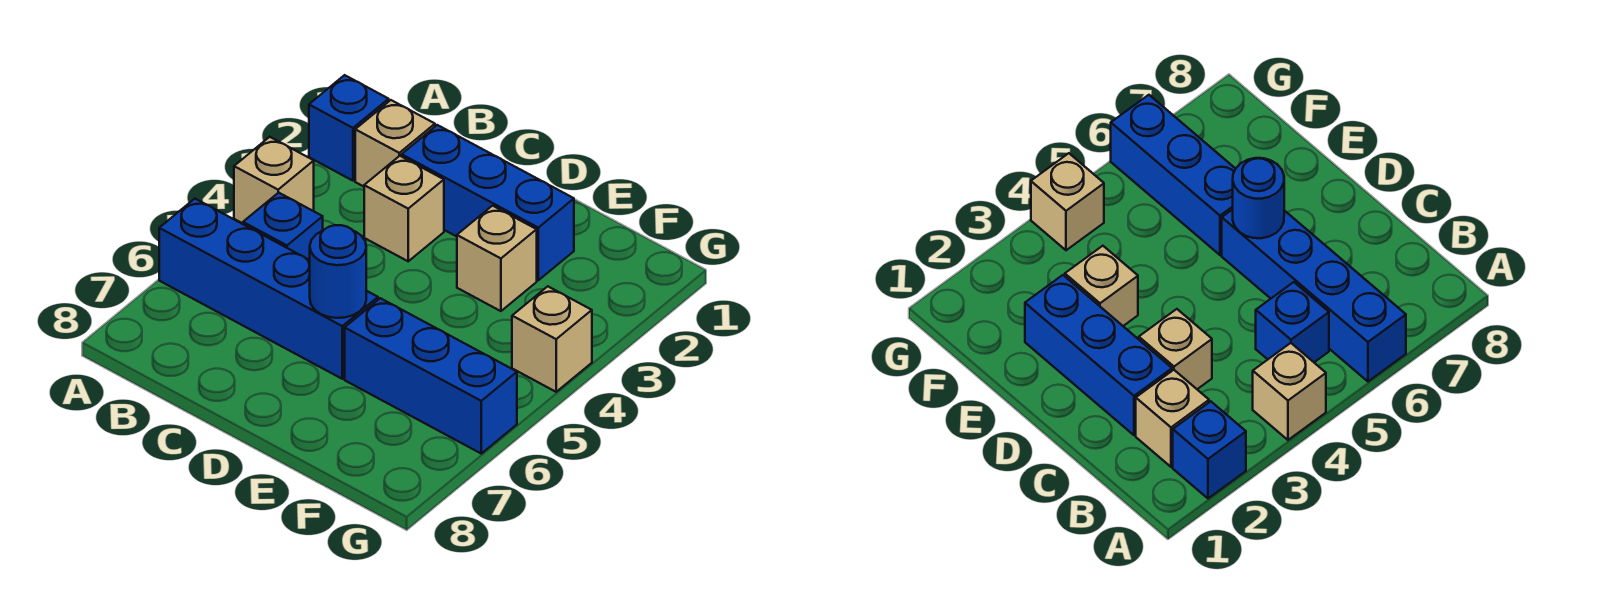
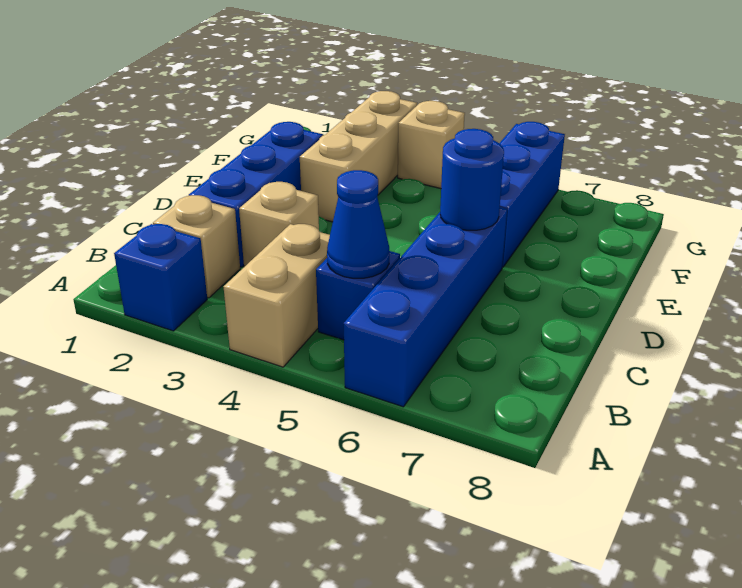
tan brick A4 level 1 -> tan brick A4:B4 level 1
none -> blue cone B5 level 2
tan brick E3 level 1 -> tan brick E3:G3 level 1

